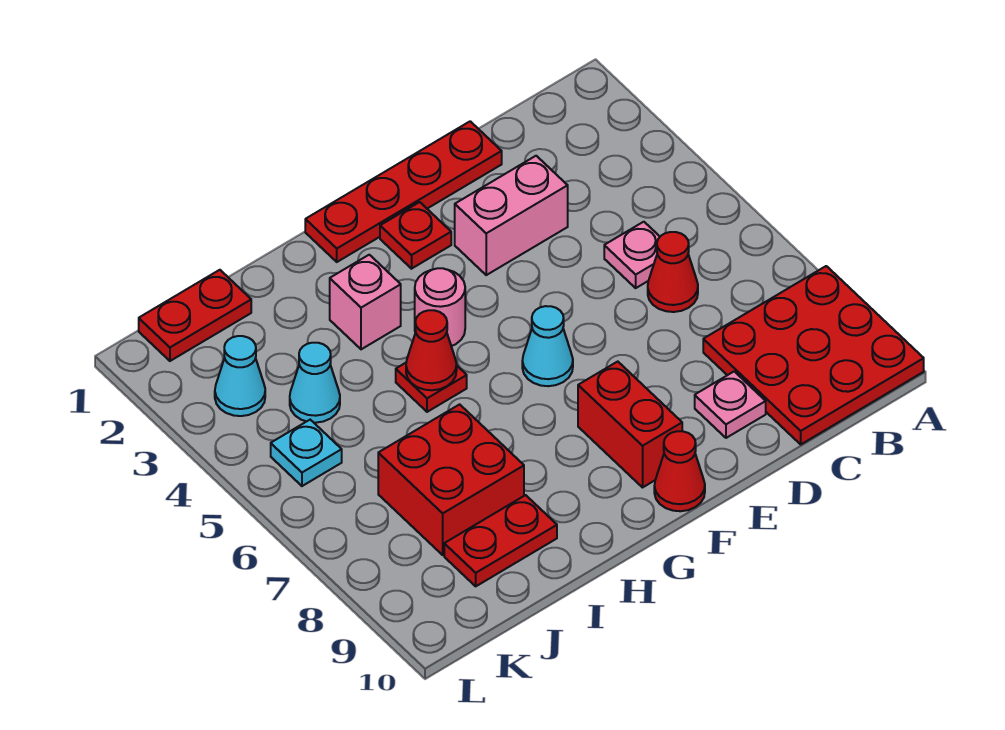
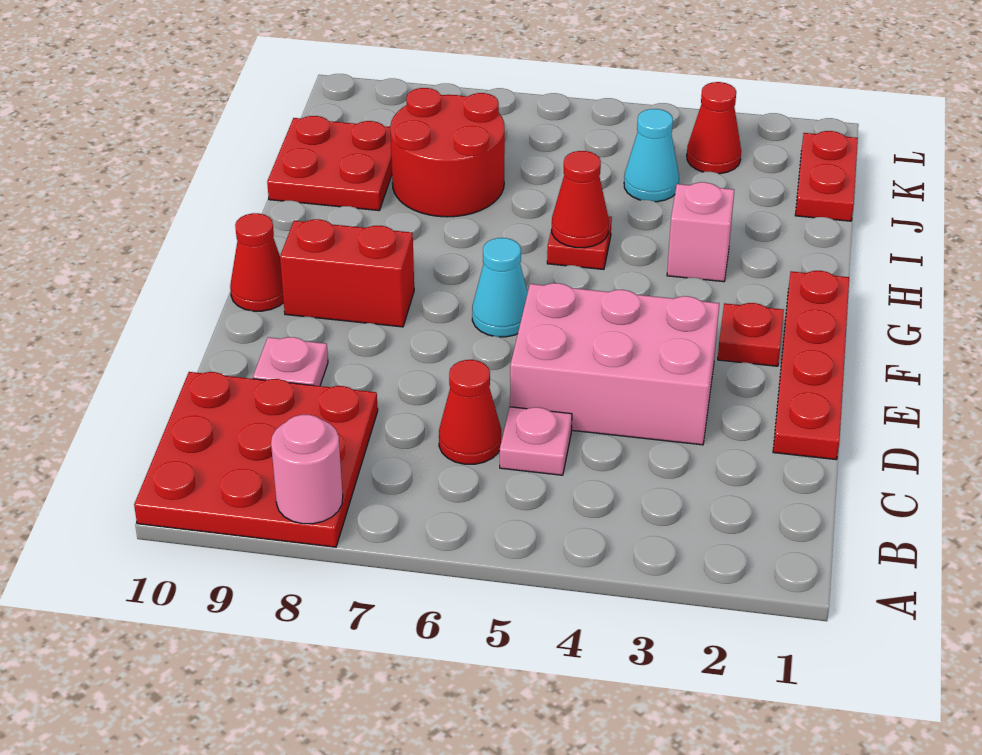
pink brick D3:E3 level 1 -> pink brick D3:E5 level 1
pink round brick G4 level 1 -> pink round brick A8 level 2
red brick I7:J8 level 1 -> red round brick I7:J8 level 1
red plate I9:J9 level 1 -> red plate I9:J10 level 1
cyan cone K3 level 1 -> red cone K3 level 1
cyan plate K5 level 1 -> none

